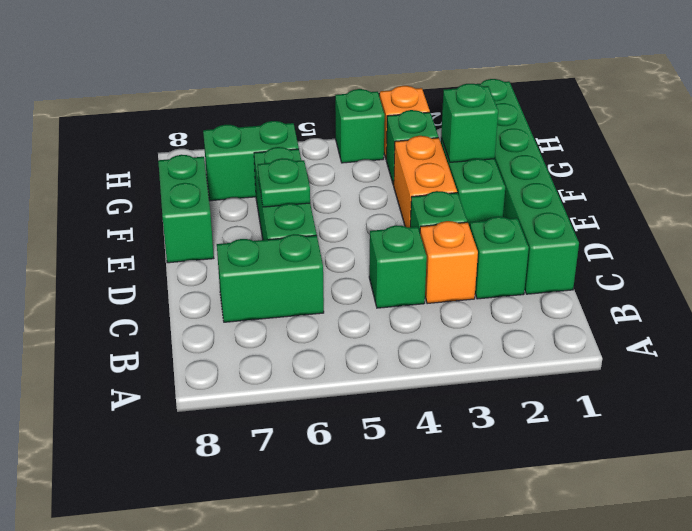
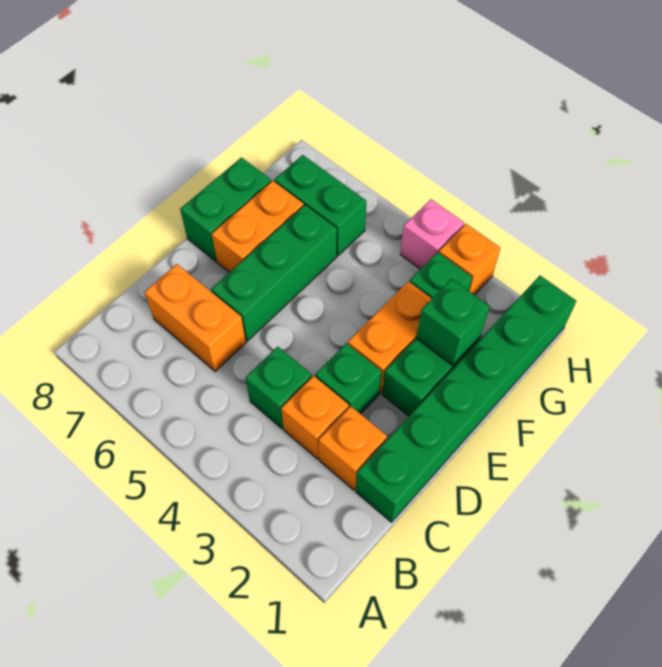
green brick C2 level 1 -> orange brick C2 level 1
green brick C6:C7 level 1 -> orange brick C6:C7 level 1
green plate E6 level 2 -> none
none -> orange brick E7:F7 level 1
green brick H4 level 1 -> pink brick H4 level 1

